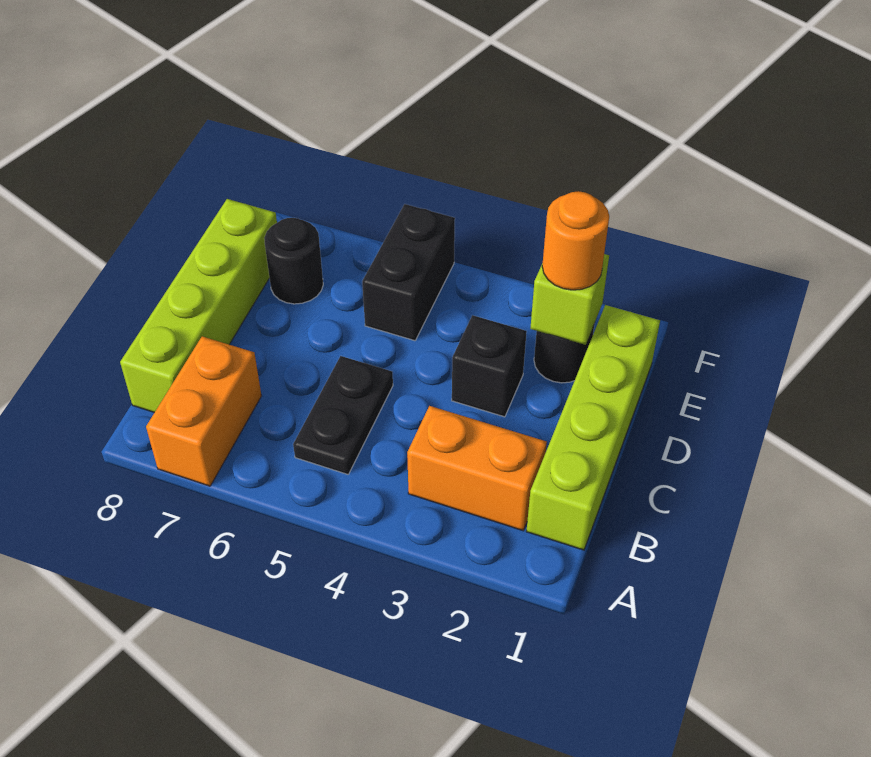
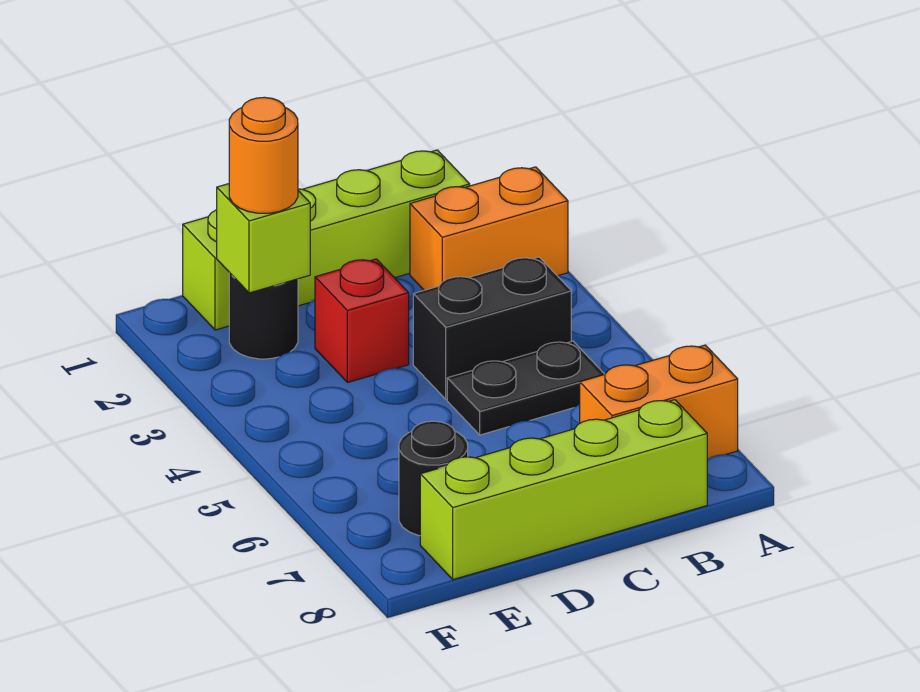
orange brick B2:B3 level 1 -> orange brick A2:B2 level 1
black brick D3 level 1 -> red brick D3 level 1
black brick E5:F5 level 1 -> black brick B4:C4 level 1

